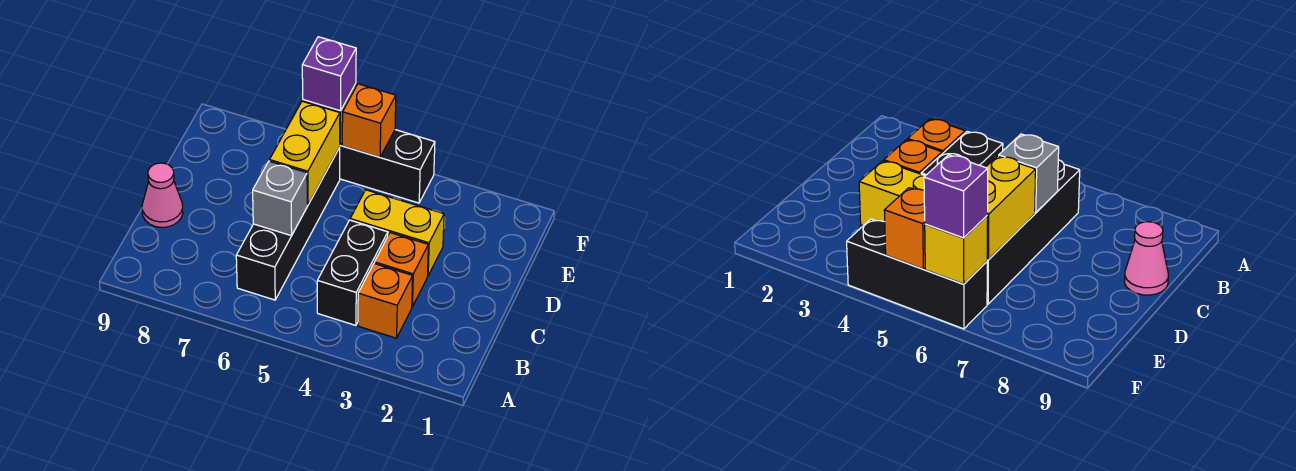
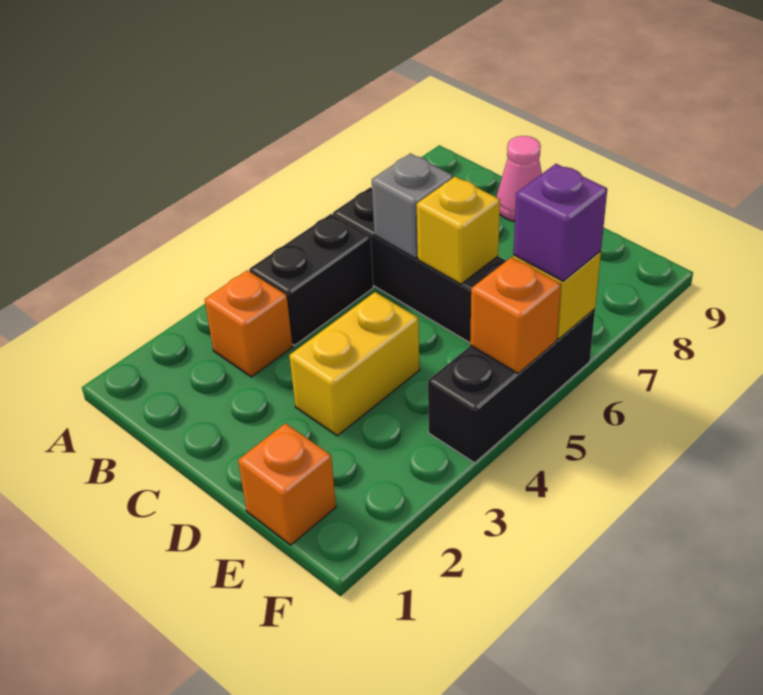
black brick B4:C4 level 1 -> black brick B4:B5 level 1
orange brick C3 level 1 -> orange brick E1 level 1
yellow brick D6:E6 level 2 -> yellow brick D6 level 2

